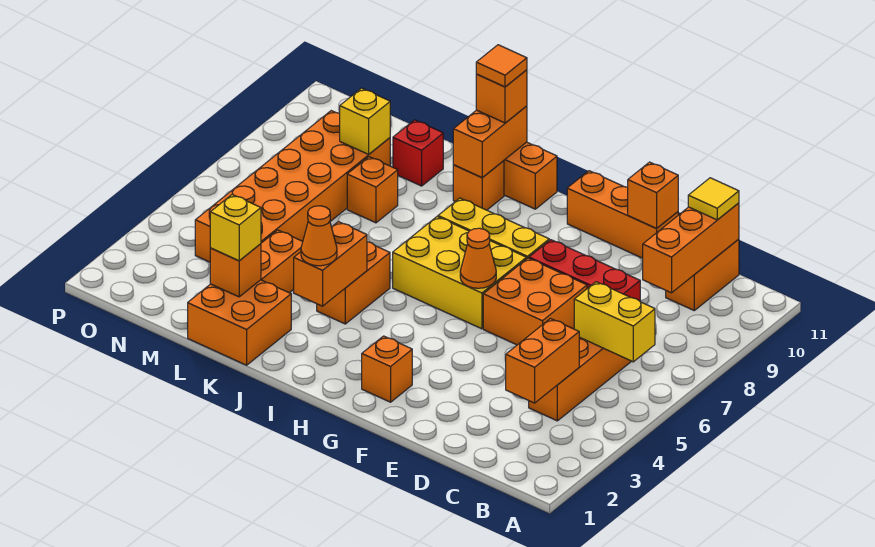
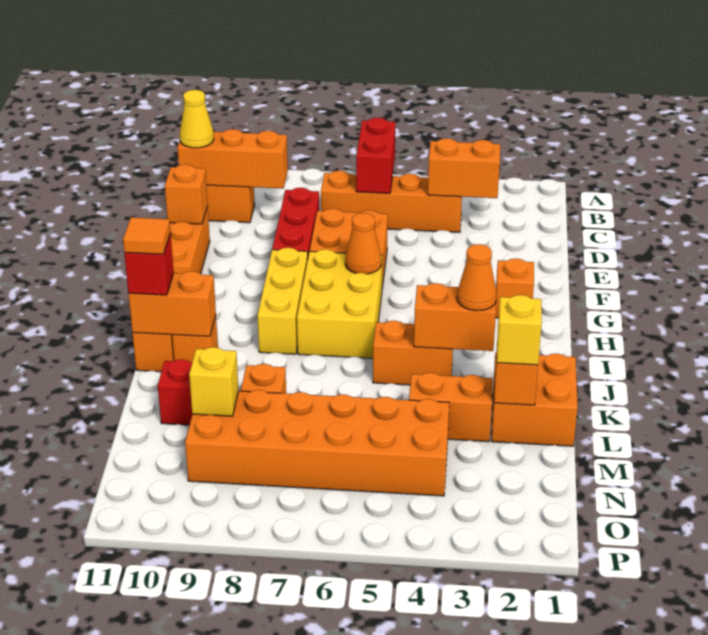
yellow brick B6:C6 level 2 -> red brick B6:C6 level 2
yellow tile C11 level 3 -> yellow cone C11 level 3
orange brick J11 level 3 -> red brick J11 level 3

